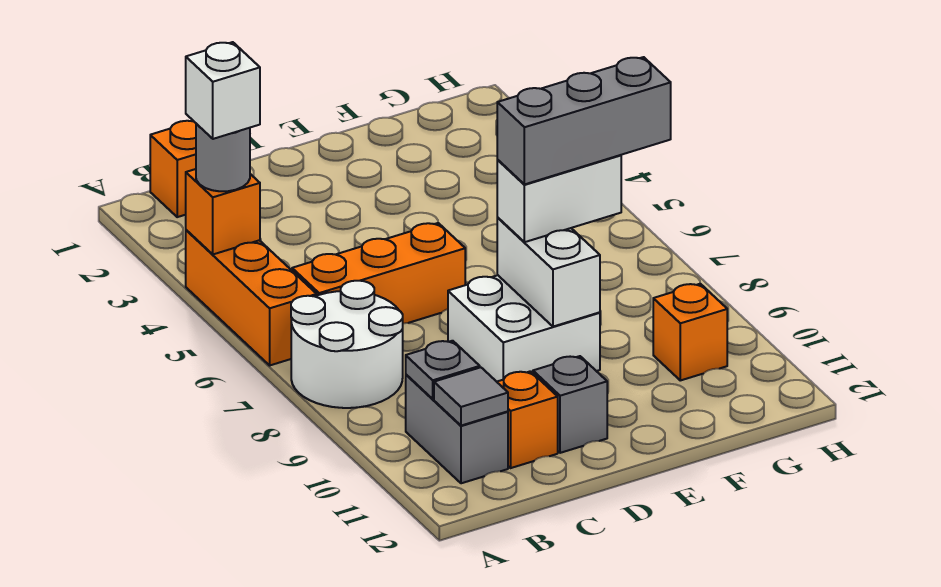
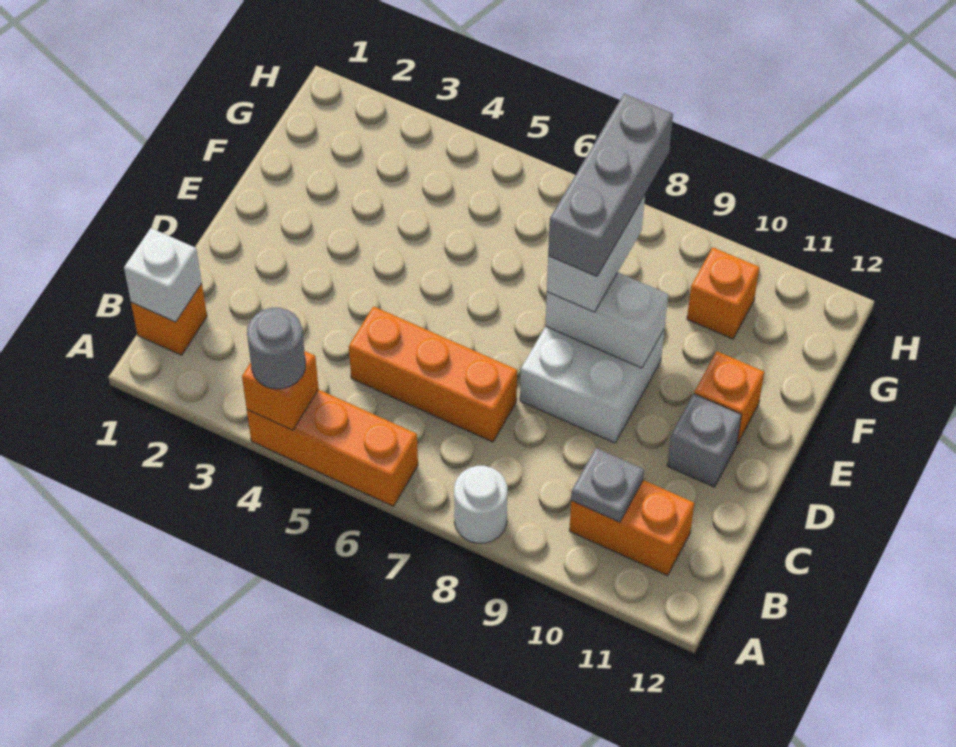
white brick A4 level 4 -> white brick B1 level 2
white round brick A7:B8 level 1 -> white round brick A8 level 1
orange brick B6:D6 level 1 -> orange brick C5:C7 level 1
grey brick B10:B11 level 1 -> orange brick B10:B11 level 1
grey tile B11 level 2 -> none
orange brick C11 level 1 -> orange brick E11 level 1

